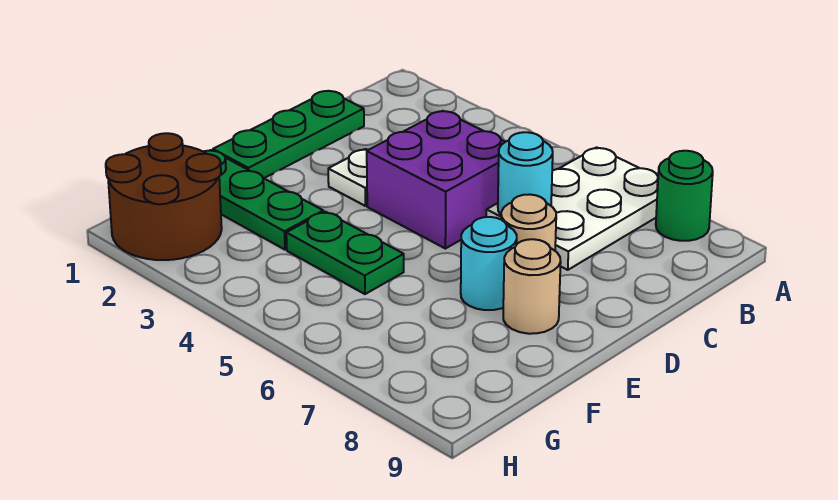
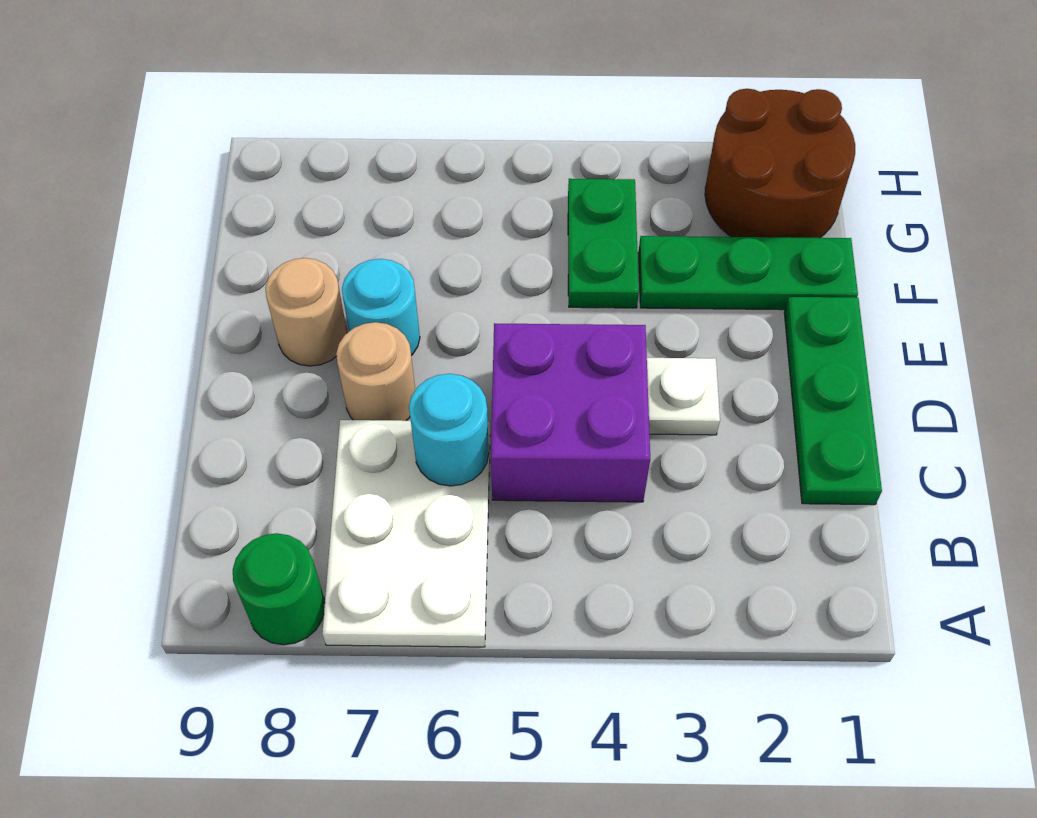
green plate F4:F5 level 1 -> green plate F4:G4 level 1

